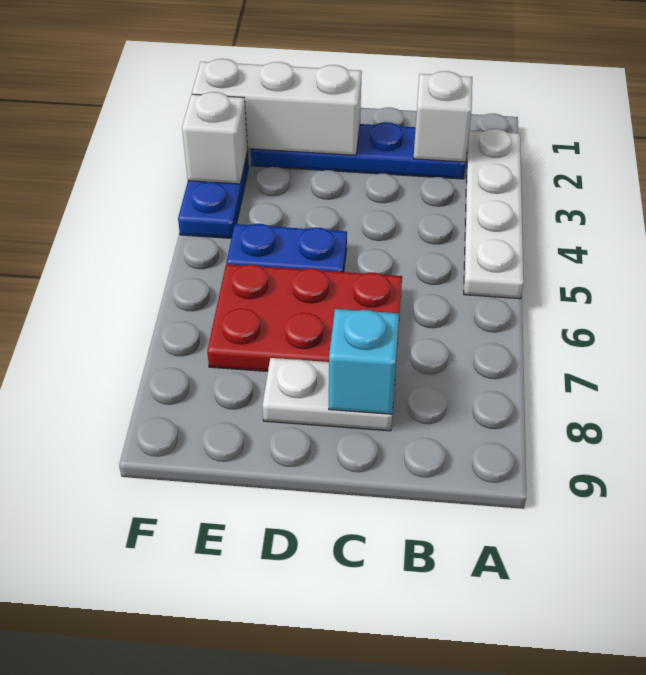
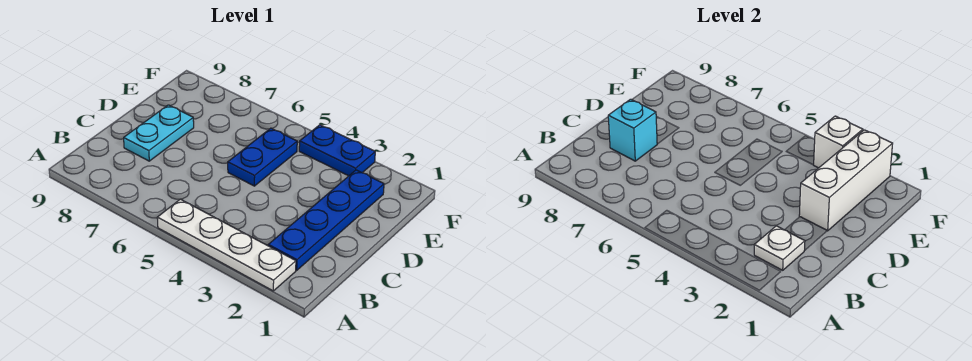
white brick B2 level 2 -> white plate B2 level 2
red plate C6:E7 level 1 -> none
white plate C8:D8 level 1 -> cyan plate C8:D8 level 1

